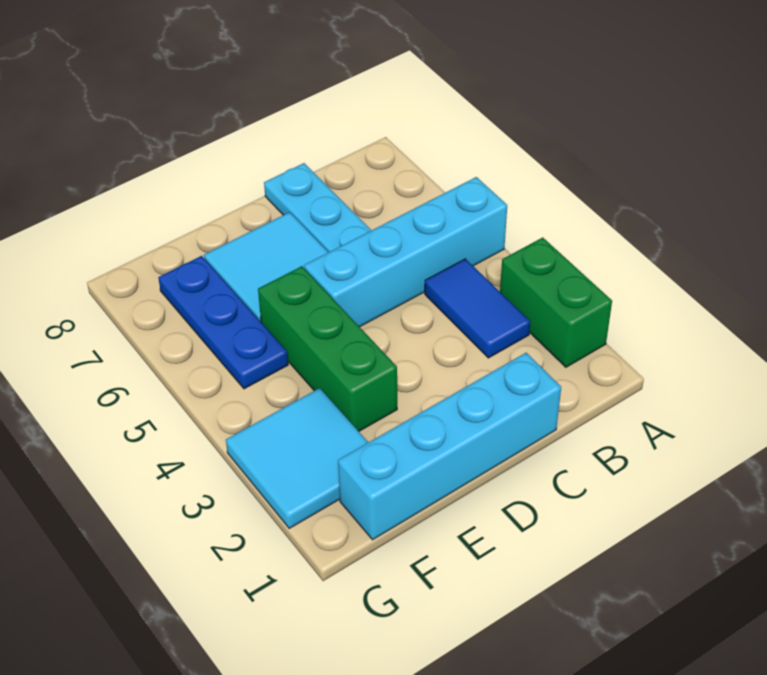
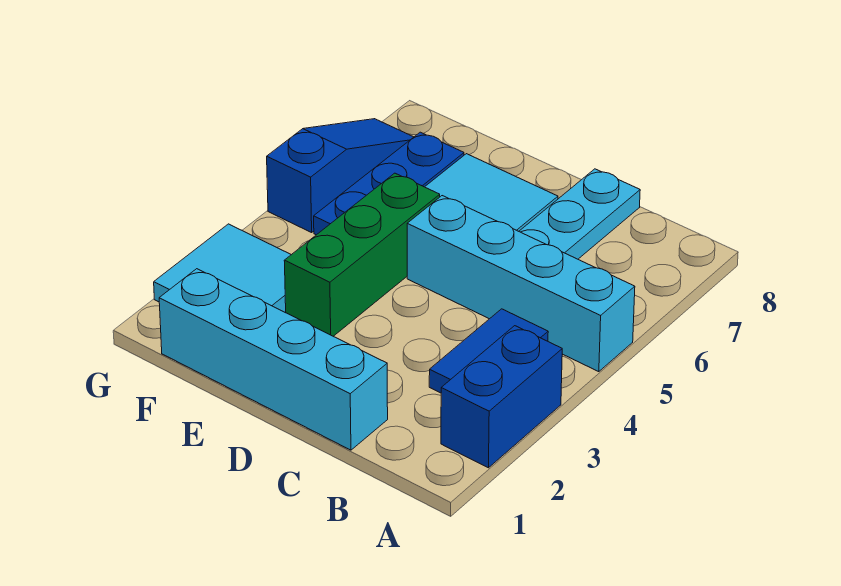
green brick A2:A3 level 1 -> blue brick A2:A3 level 1
none -> blue slope G5:G7 level 1 top 5

